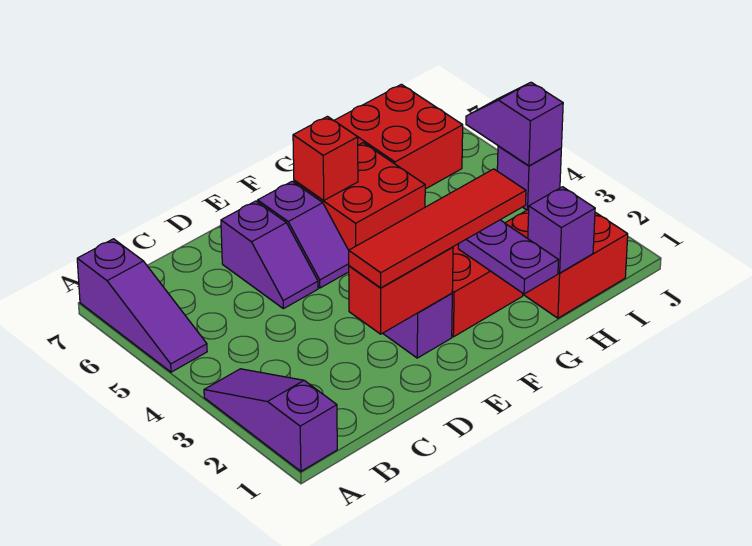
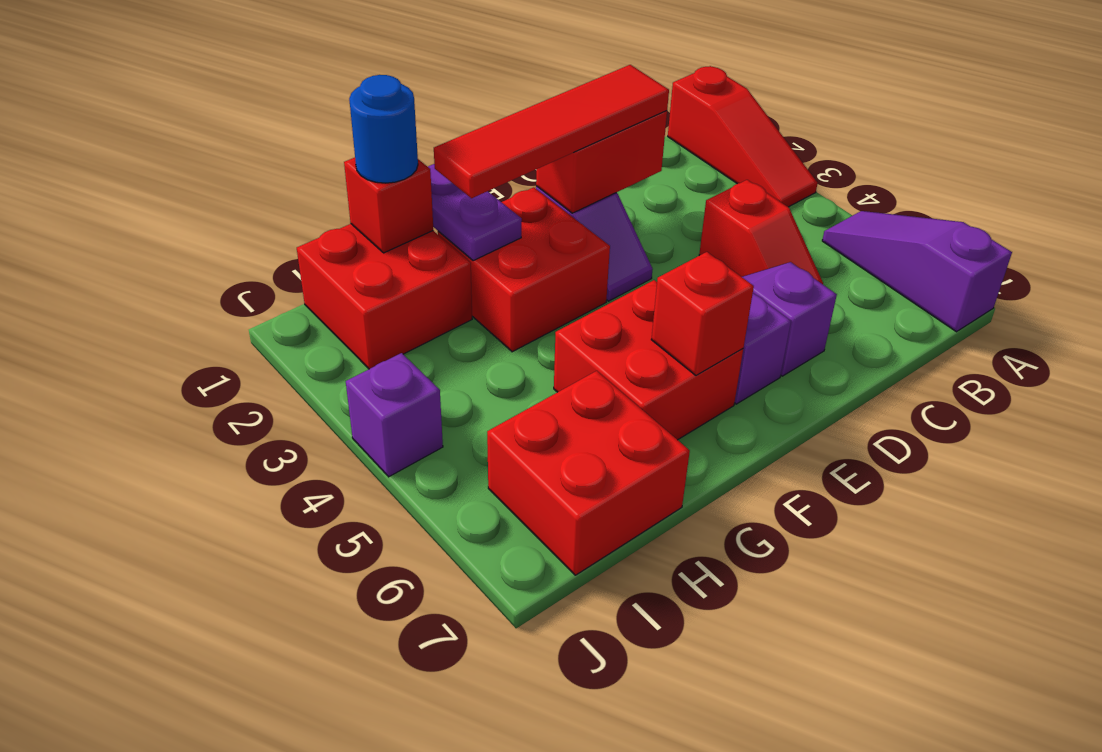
purple slope A1:A3 level 1 top 1 -> red slope A1:A3 level 1 top 1
none -> red slope C4:C5 level 1 top 4
purple brick H1 level 2 -> red brick H1 level 2
none -> blue round brick H1 level 3
purple slope J4:J5 level 2 top 4 -> none

